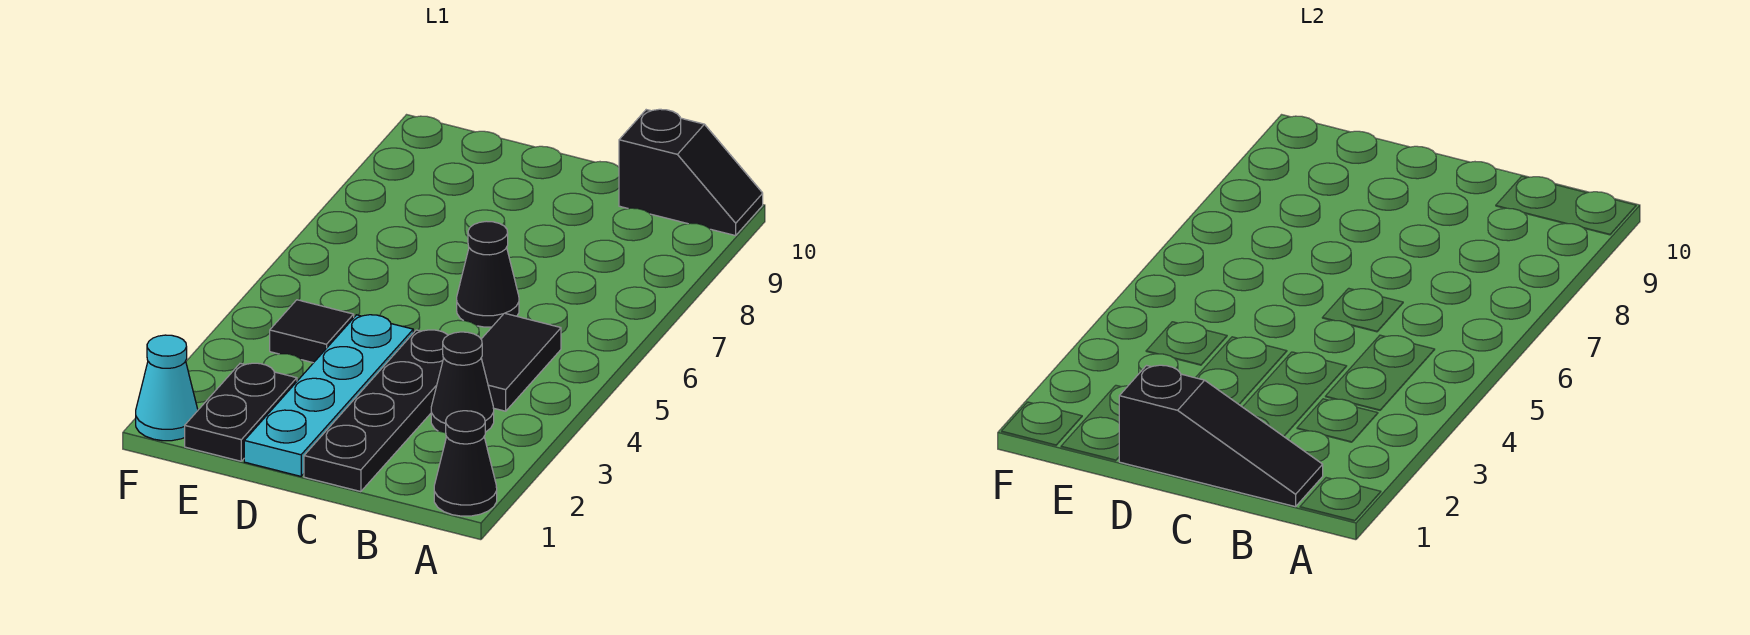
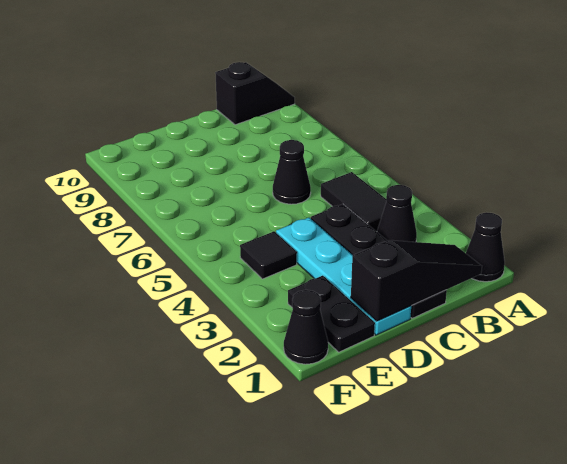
cyan cone F1 level 1 -> black cone F1 level 1

